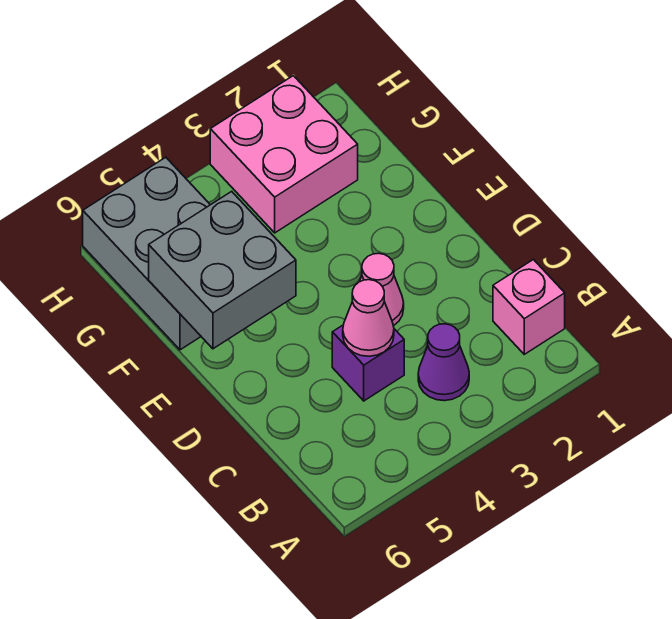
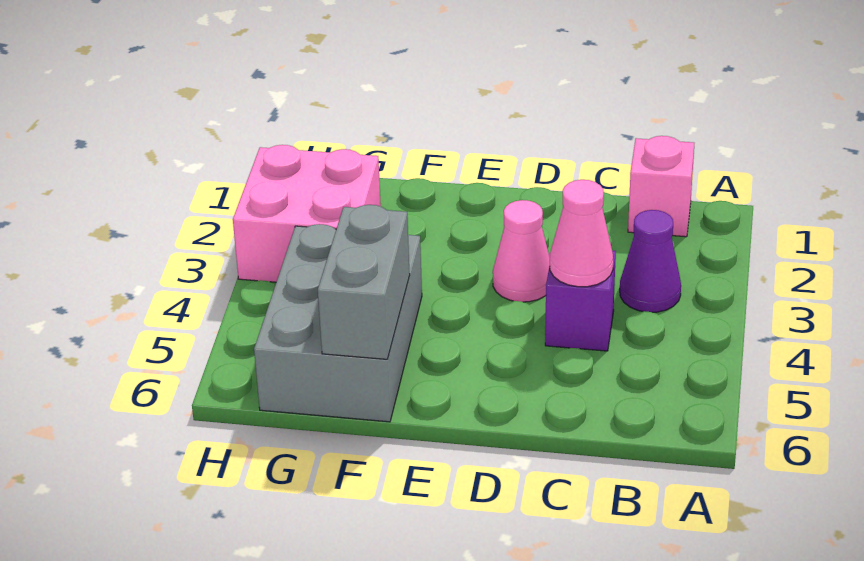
grey brick E5:F6 level 2 -> grey brick F5:F6 level 2
grey brick F5:H6 level 1 -> grey brick F4:G6 level 1

